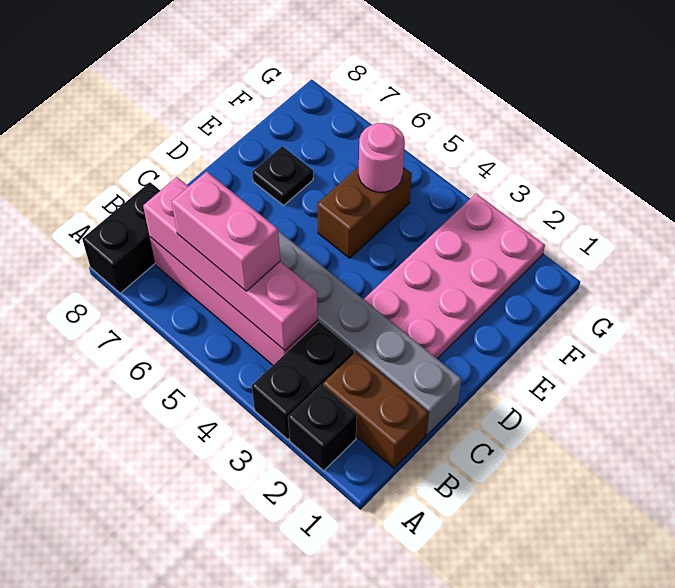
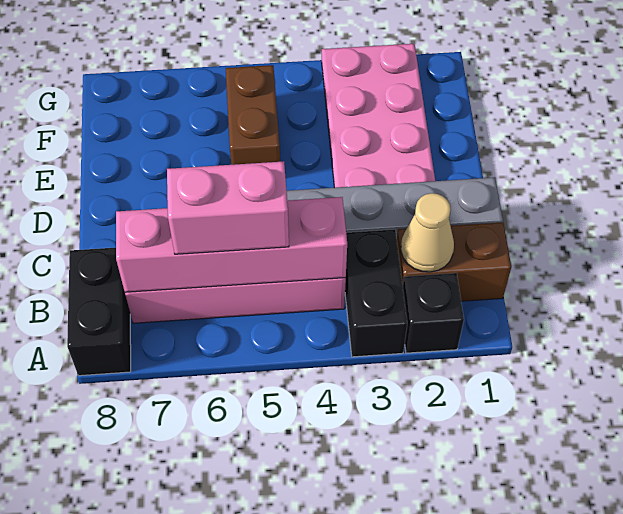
none -> tan cone B2 level 2
black plate E7 level 1 -> none
pink round brick F5 level 2 -> none

